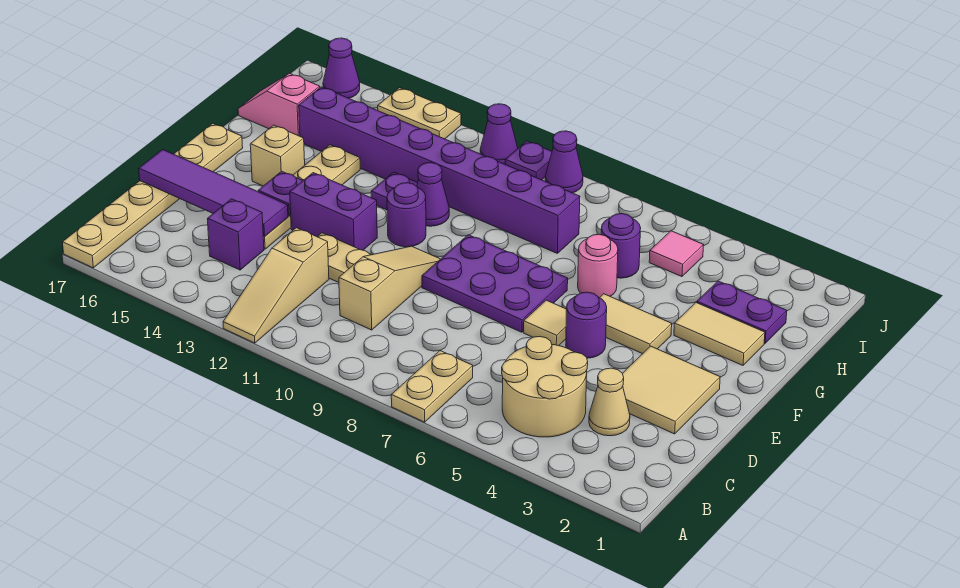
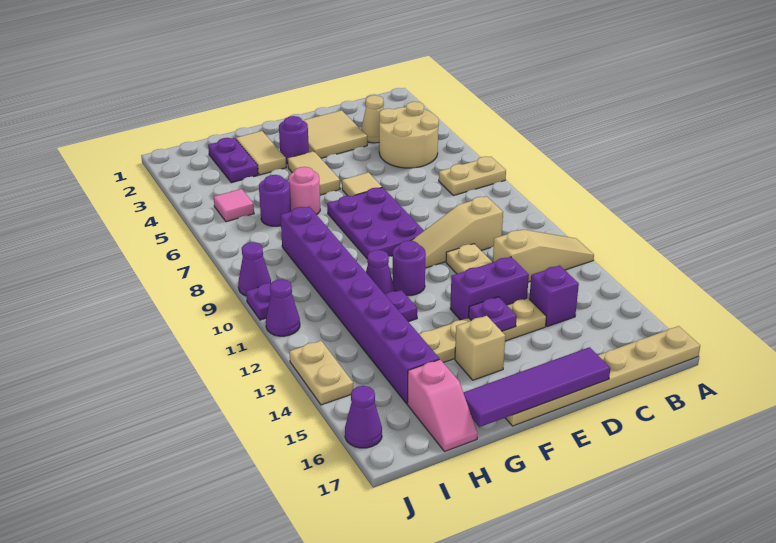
purple tile D14:D17 level 2 -> purple tile D17:G17 level 2
purple round brick E5 level 1 -> purple round brick F3 level 1
purple brick E12:E13 level 1 -> purple brick D13:E13 level 1

